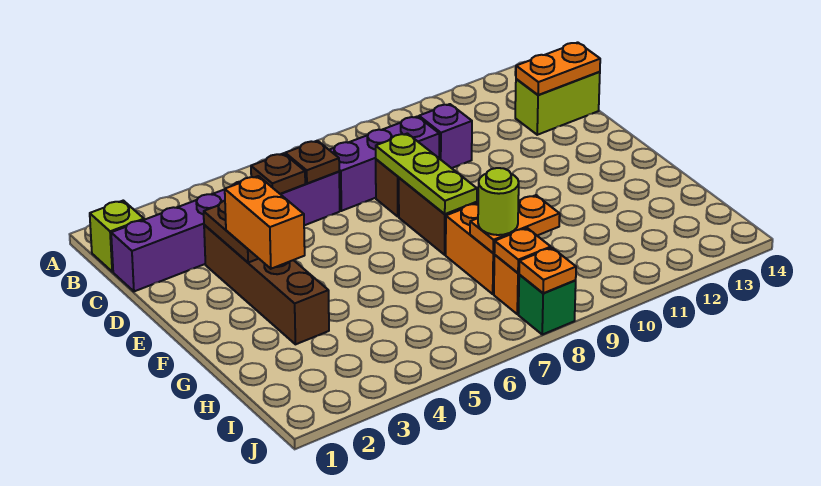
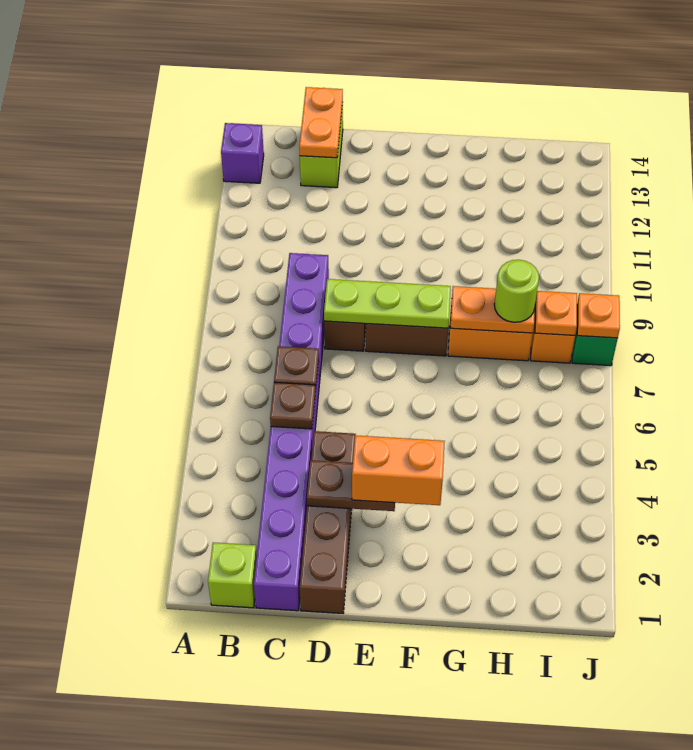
purple brick C10 level 1 -> purple brick A13 level 1
brown brick D3:G3 level 1 -> brown brick D1:D4 level 1
orange plate H8:H9 level 2 -> orange plate G8:H8 level 2

